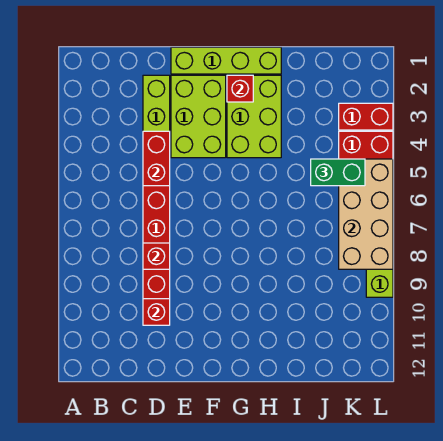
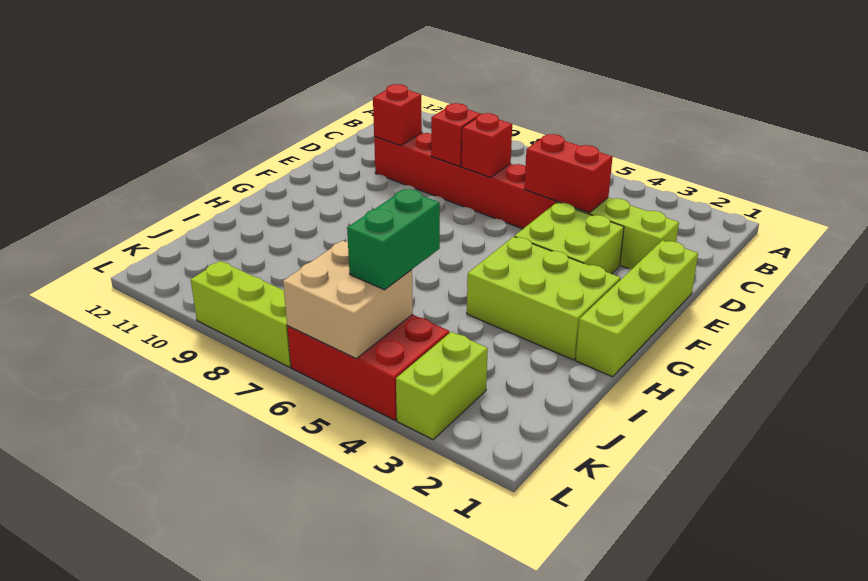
lime brick E2:F4 level 1 -> lime brick E3:F4 level 1
red brick G2 level 2 -> red brick D7 level 2
red brick K3:L3 level 1 -> lime brick K3:L3 level 1
tan brick K5:L8 level 2 -> tan brick K5:L6 level 2

